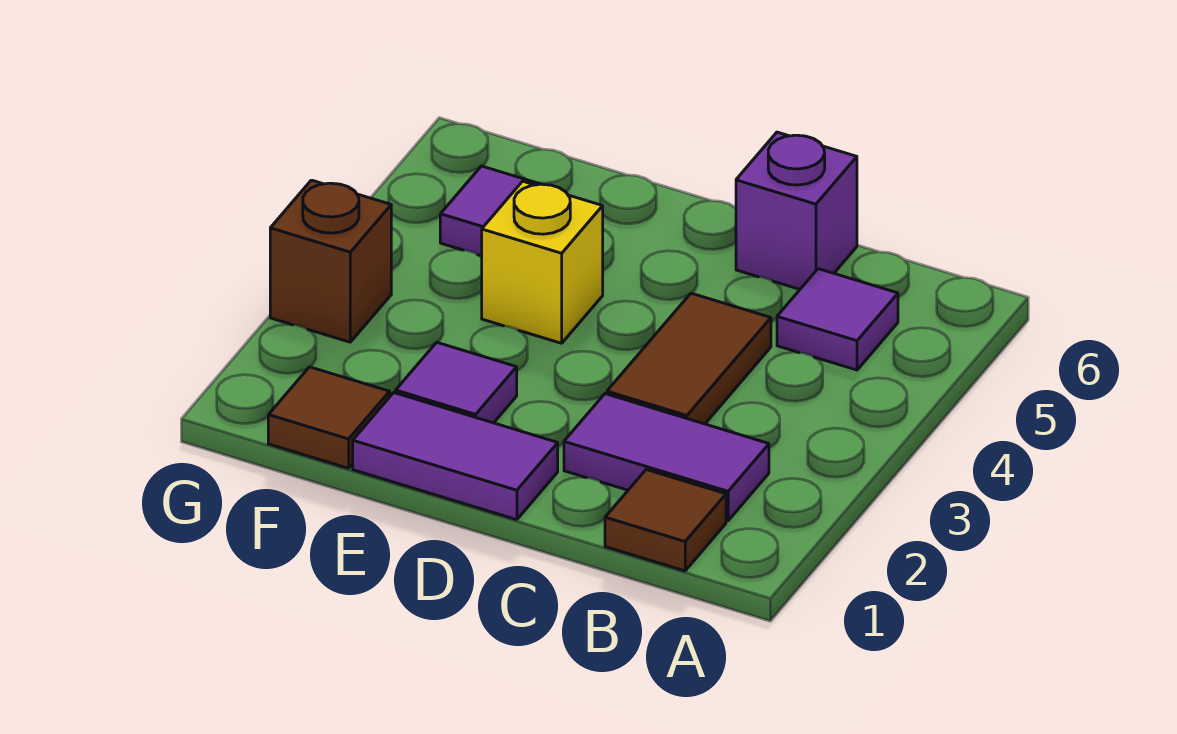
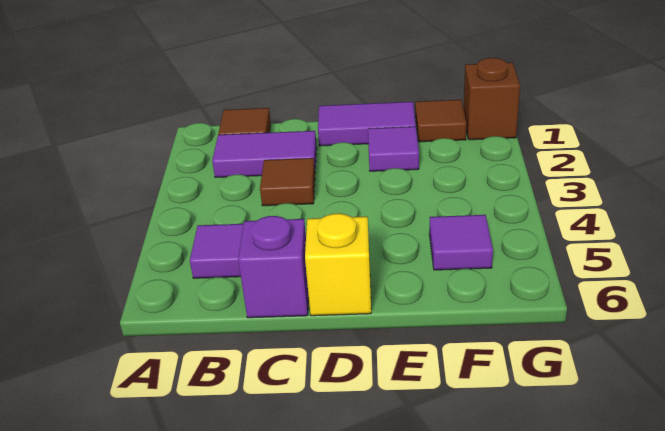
brown tile C3:C4 level 1 -> brown tile C3 level 1
yellow brick E4 level 1 -> yellow brick D6 level 1
brown brick G3 level 1 -> brown brick G1 level 1

